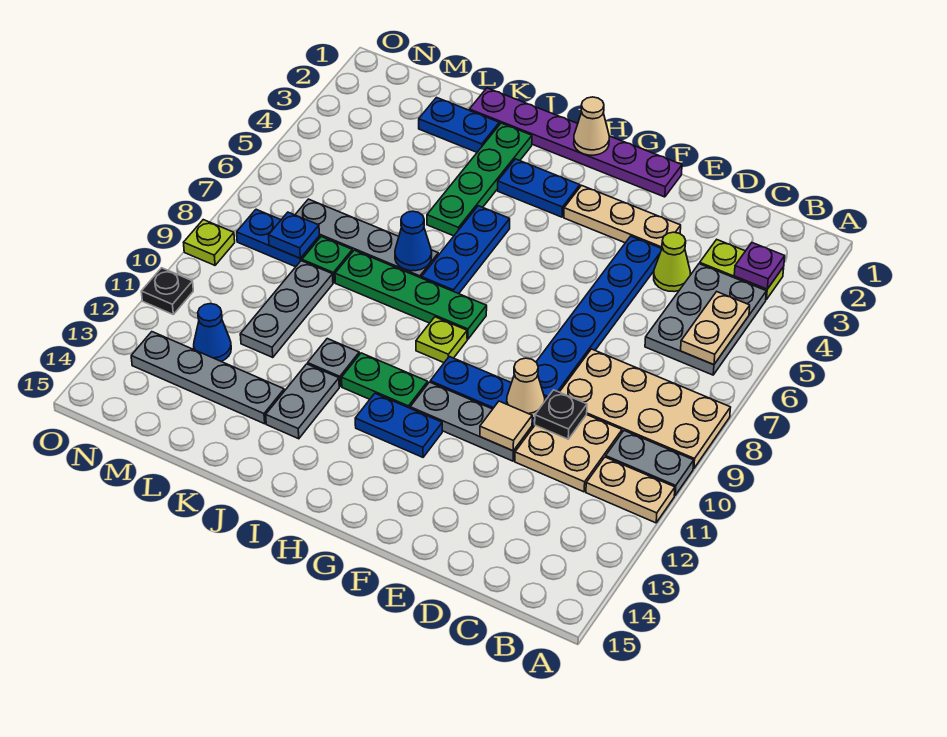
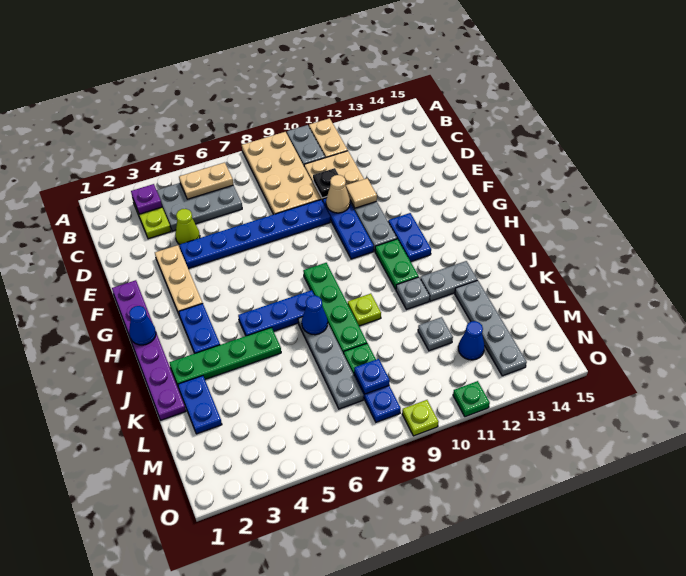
tan cone H1 level 2 -> blue cone H1 level 2
lime plate H9 level 1 -> lime plate J9 level 1
grey plate L9:L11 level 1 -> grey plate L11 level 1
black plate O11 level 1 -> green plate O11 level 1

